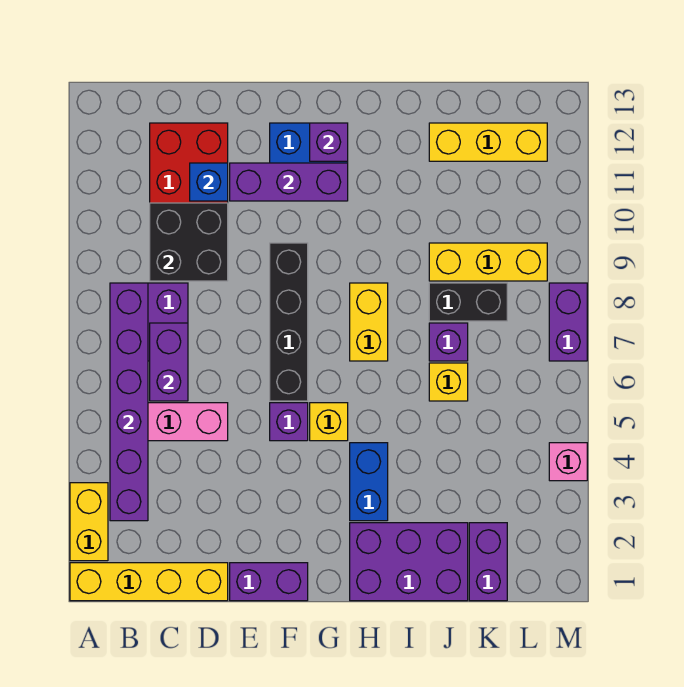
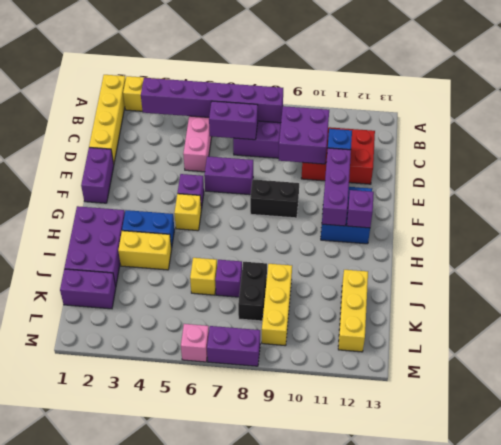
black brick C9:D10 level 2 -> purple brick C9:D10 level 2
none -> purple brick E6:E7 level 1
black brick F6:F9 level 1 -> black brick F8:F9 level 1
yellow brick H7:H8 level 1 -> yellow brick I3:I4 level 1
pink brick M4 level 1 -> pink brick M6 level 1

